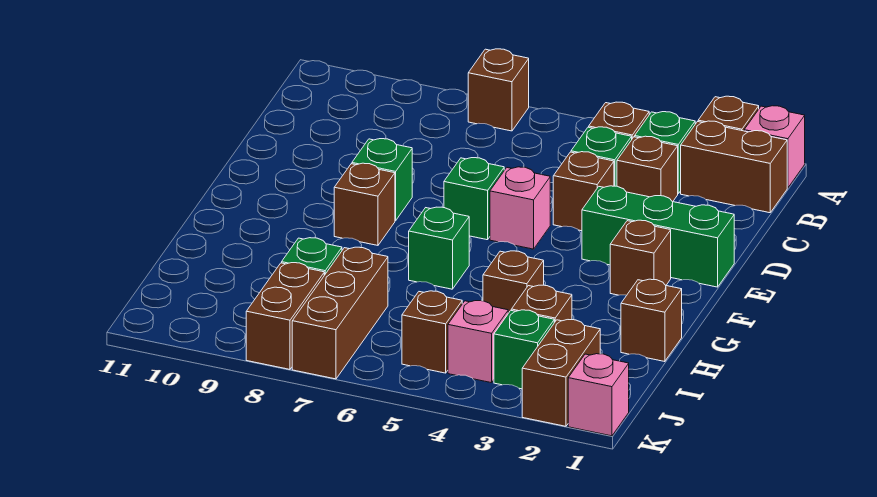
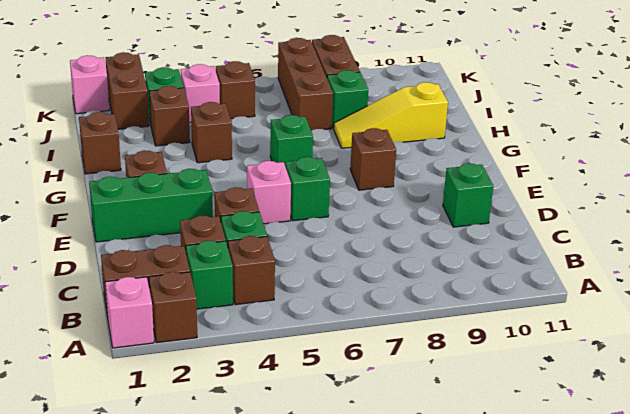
brown brick A7 level 1 -> none
green brick E8 level 1 -> green brick D10 level 1
none -> yellow slope H8:H10 level 1 top 10

